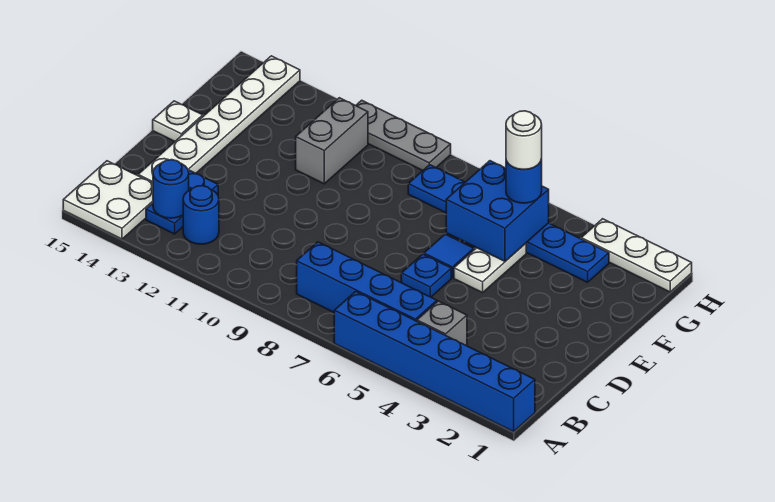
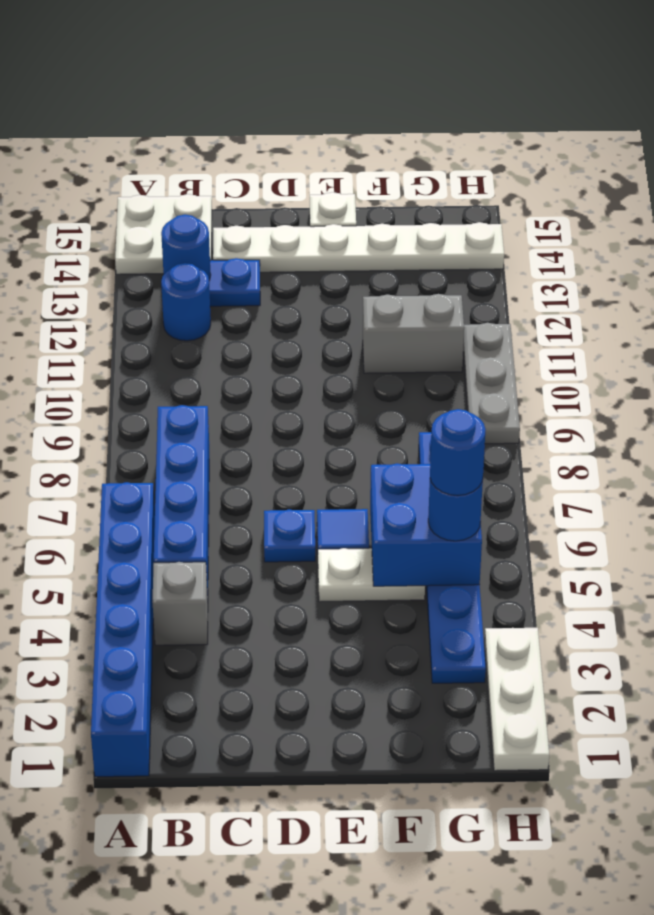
white round brick G5 level 4 -> blue round brick G5 level 4

